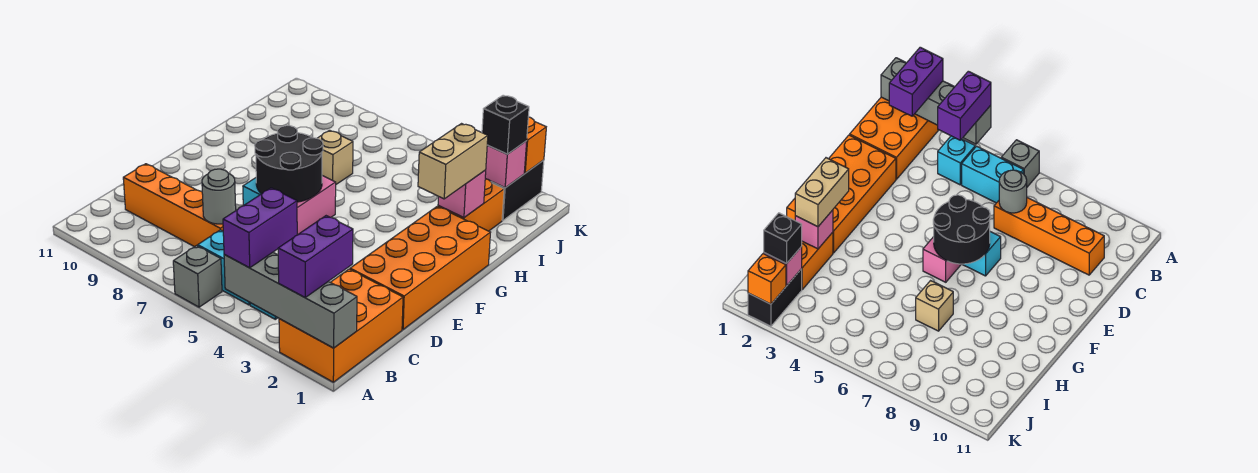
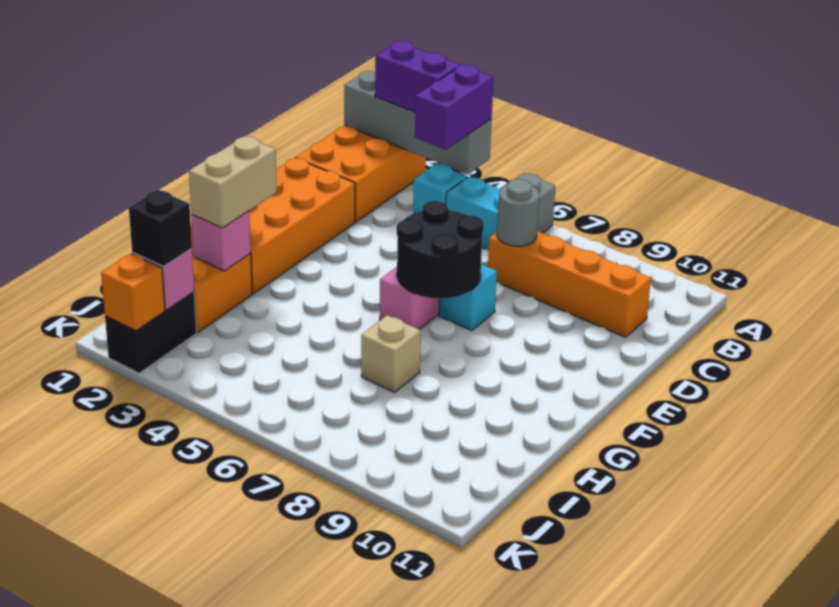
purple brick A2:B2 level 3 -> purple brick A2:A3 level 3

